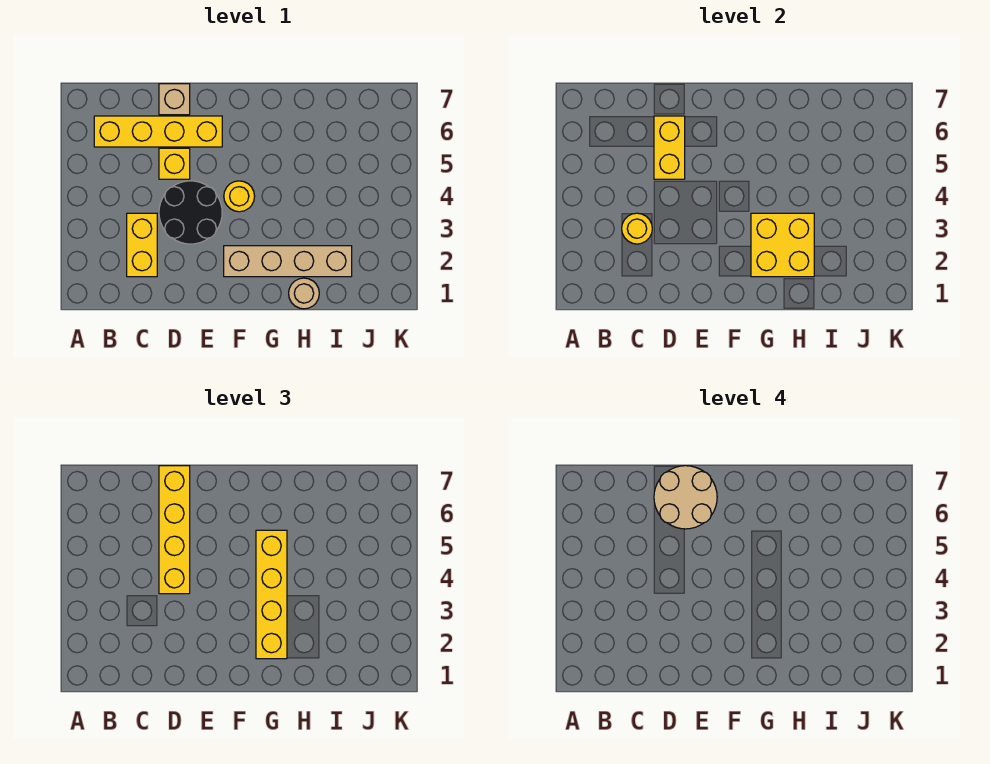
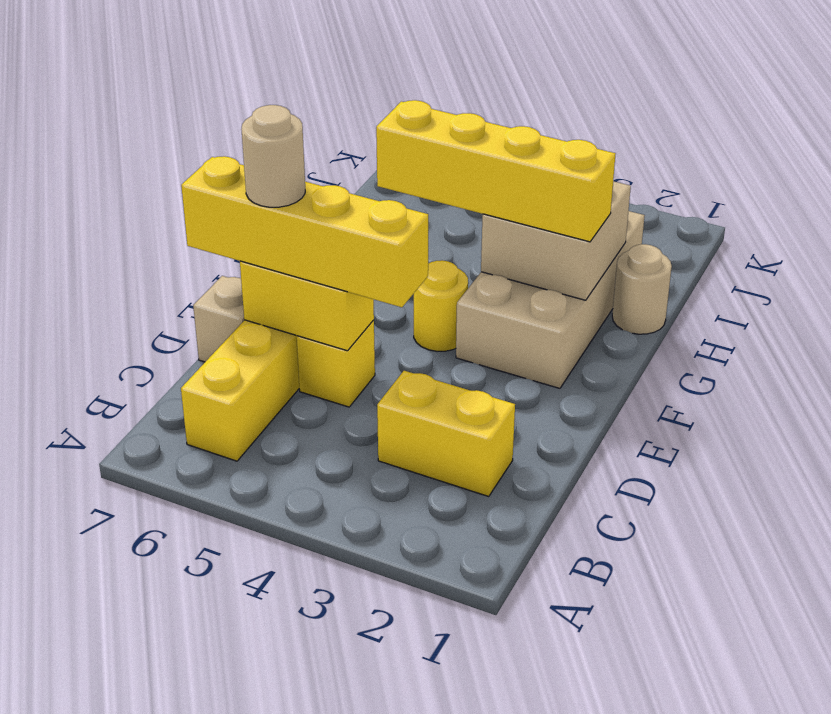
yellow round brick C3 level 2 -> none
black round brick D3:E4 level 1 -> none
tan round brick D6:E7 level 4 -> tan round brick D6 level 4
tan brick F2:I2 level 1 -> tan brick F2:I3 level 1
yellow brick G2:H3 level 2 -> tan brick G2:H3 level 2

